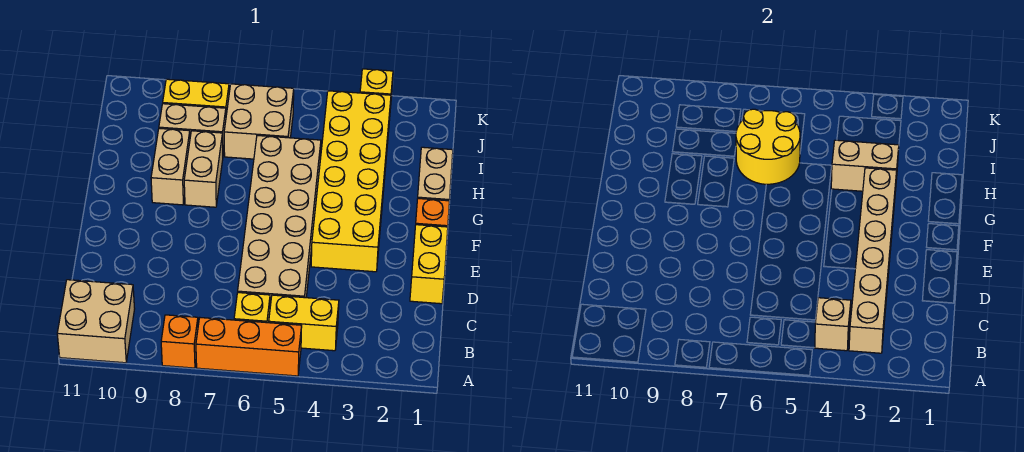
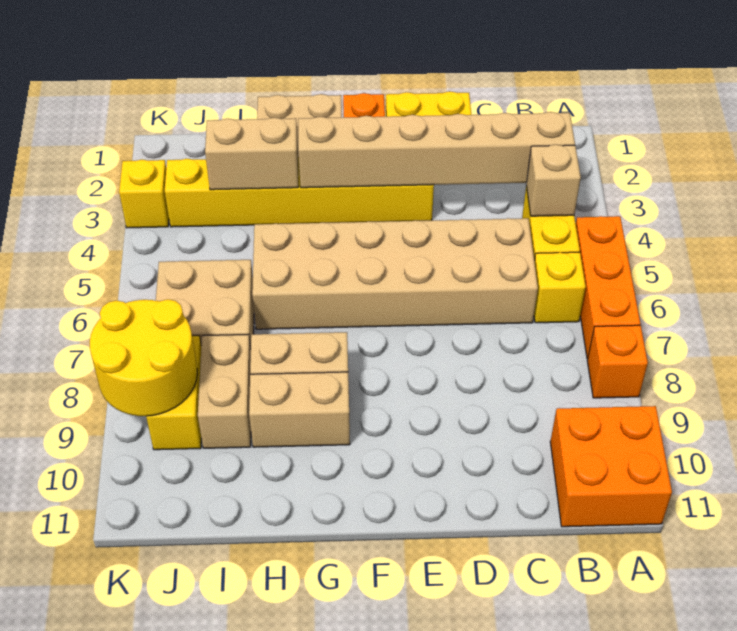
tan brick A10:B11 level 1 -> orange brick A10:B11 level 1
yellow brick E3:J4 level 1 -> yellow brick E3:J3 level 1
tan brick H3:H4 level 2 -> tan brick H3:I3 level 2
yellow round brick H6:I7 level 2 -> yellow round brick J8:K9 level 2

